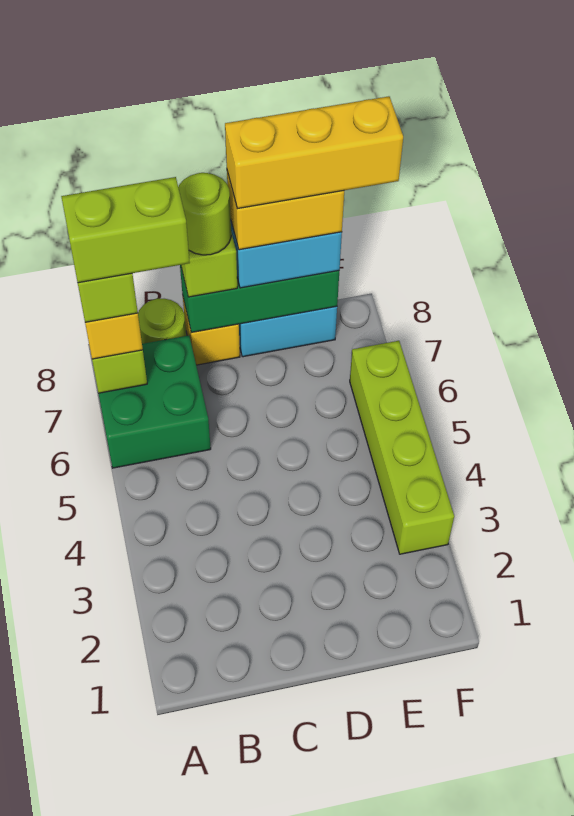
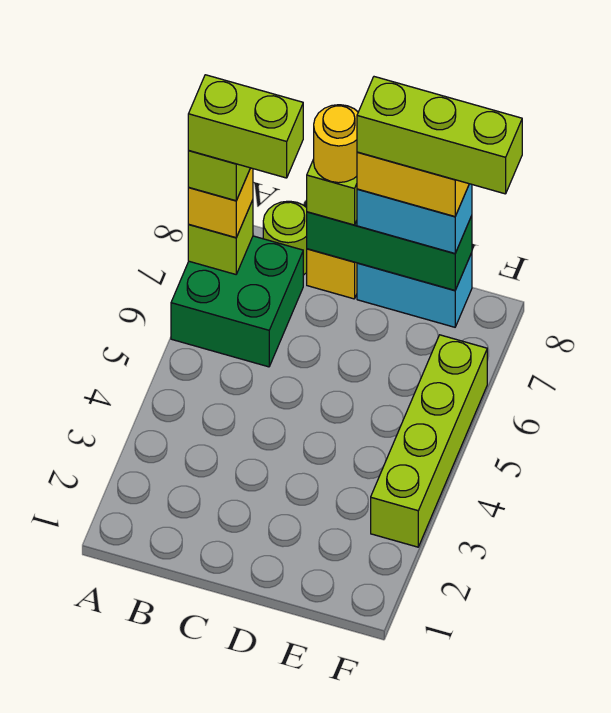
lime round brick C8 level 4 -> yellow round brick C8 level 4
yellow brick D8:F8 level 5 -> lime brick D8:F8 level 5

